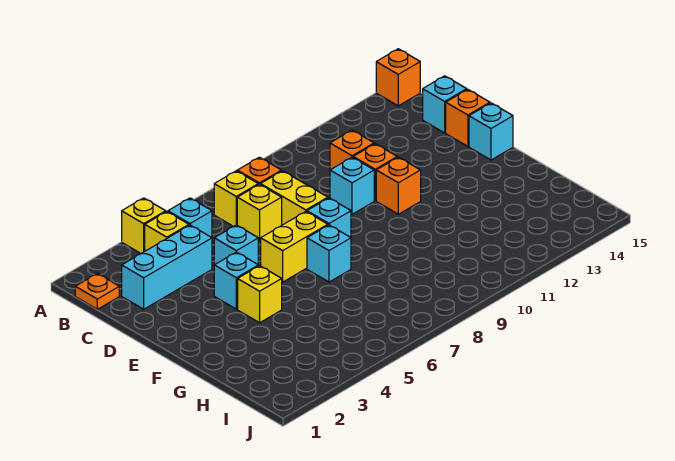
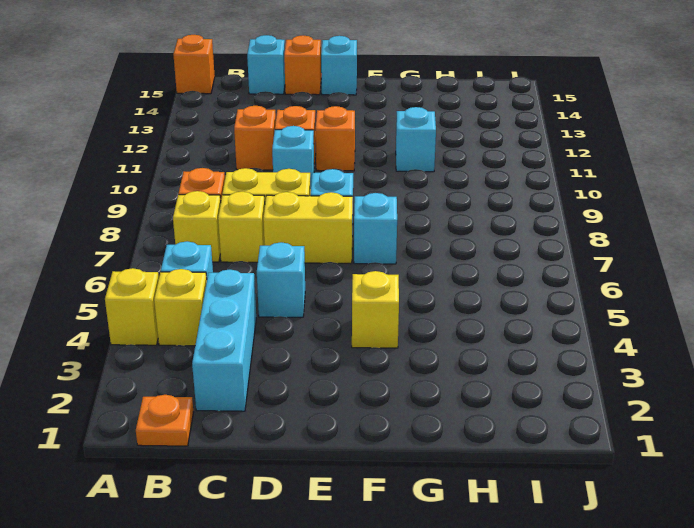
cyan brick E4 level 1 -> cyan brick G11 level 1
yellow brick E6:E7 level 1 -> yellow brick D7:E7 level 1

